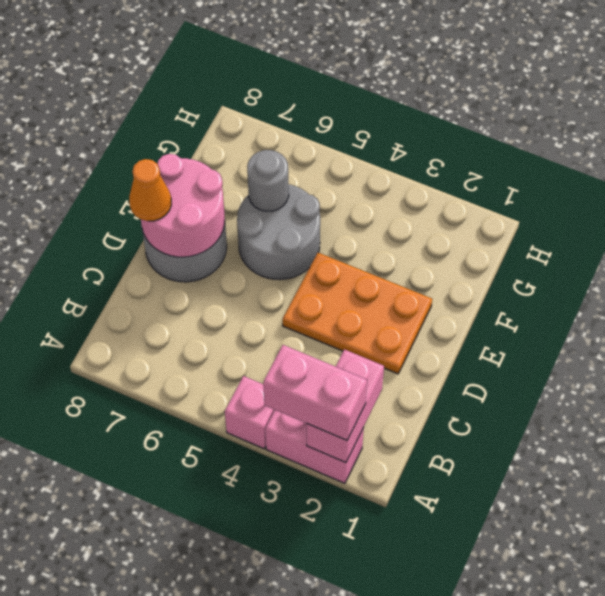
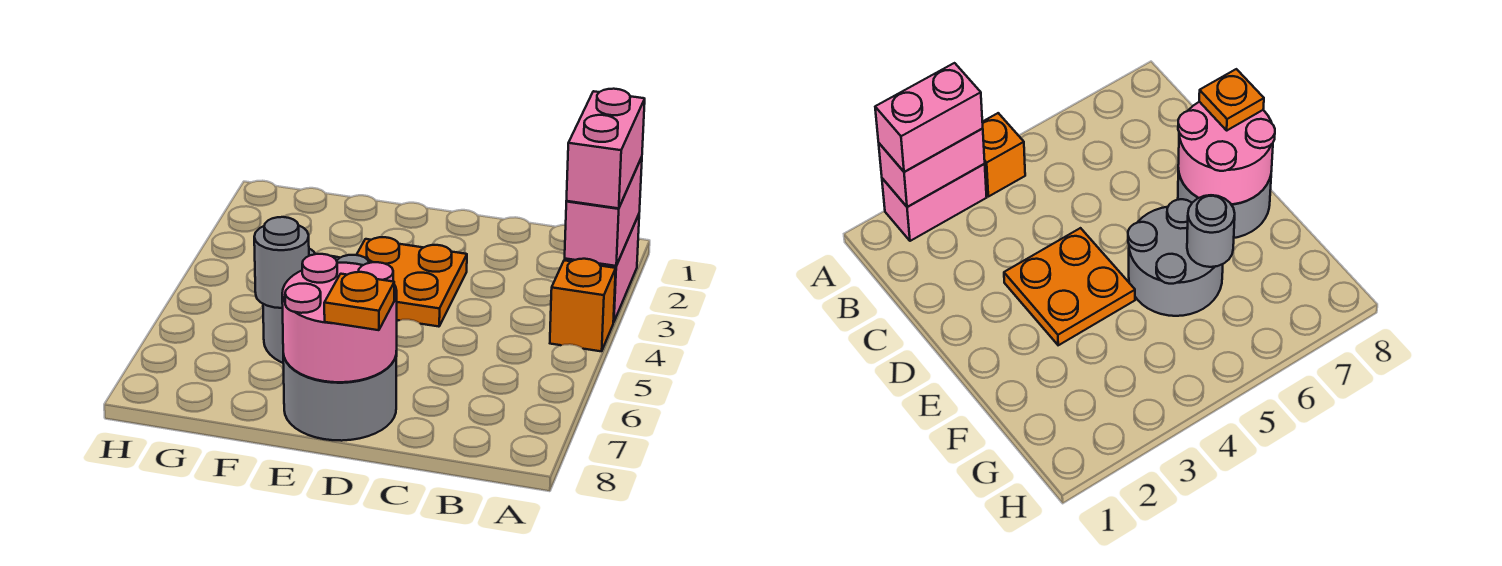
pink brick A2:B2 level 2 -> pink brick A2:A3 level 2
pink brick A4 level 1 -> orange brick A4 level 1
orange plate D2:E4 level 1 -> orange plate D3:E4 level 1
orange cone D8 level 3 -> orange plate D8 level 3

